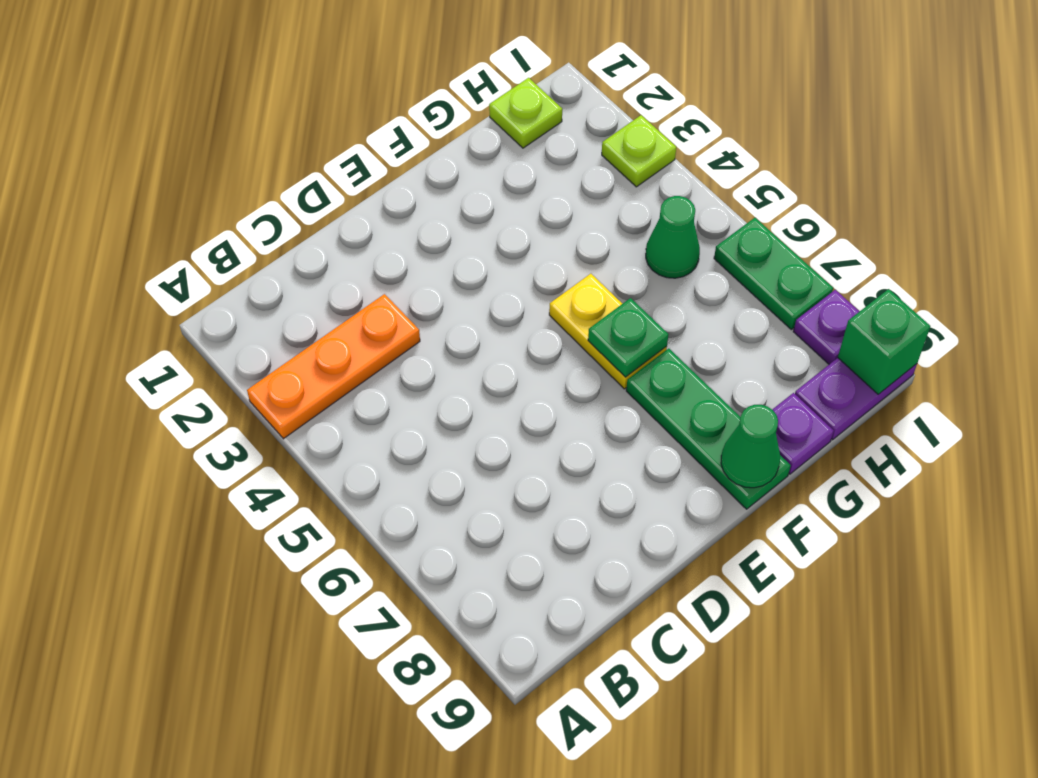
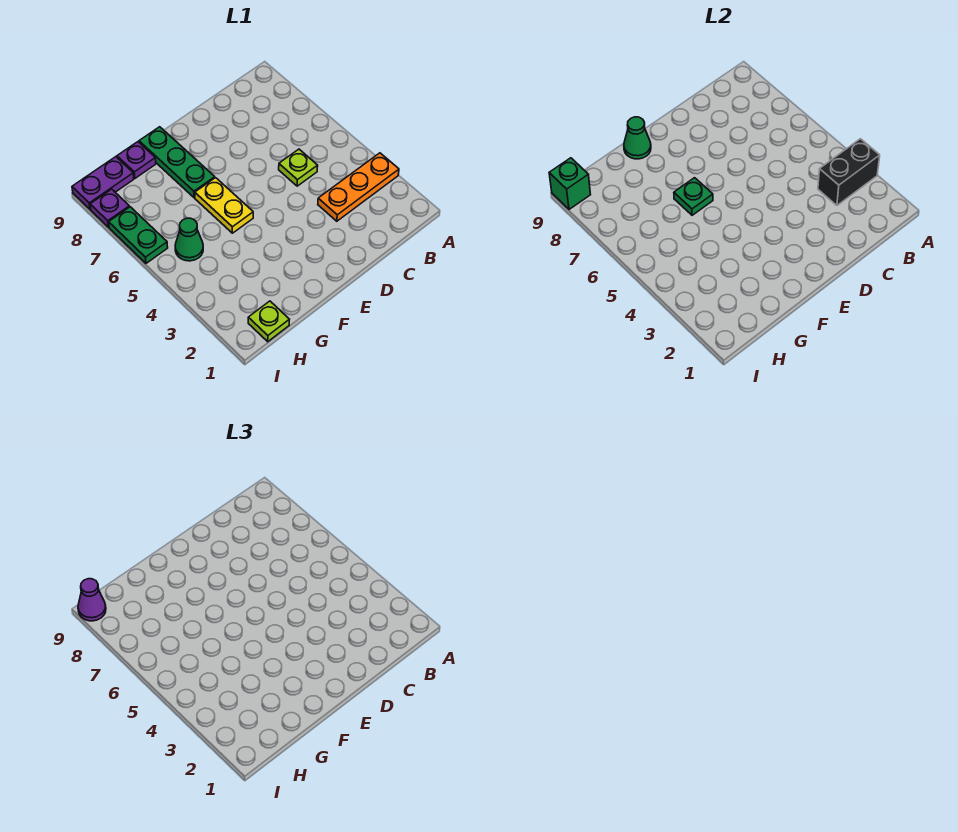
none -> black brick A3:B3 level 2
lime plate I3 level 1 -> lime plate C5 level 1
none -> purple cone I9 level 3

